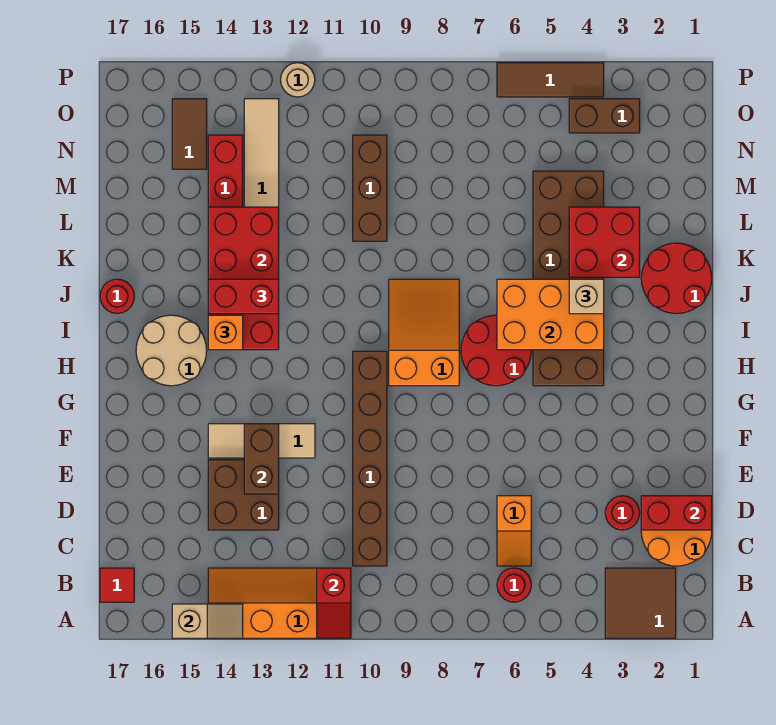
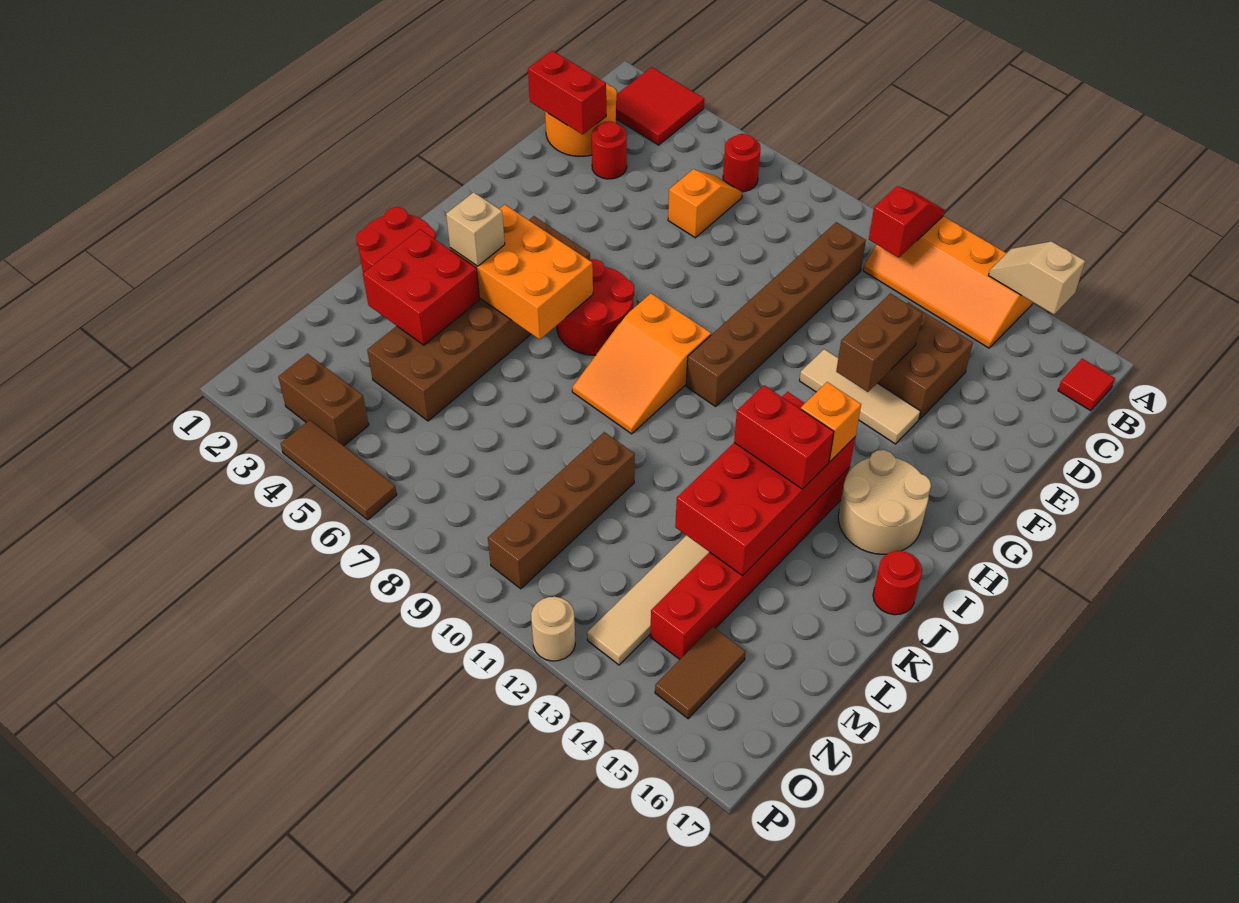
brown tile A2:B3 level 1 -> red tile A2:B3 level 1
brown brick L10:N10 level 1 -> brown brick L10:O10 level 1

